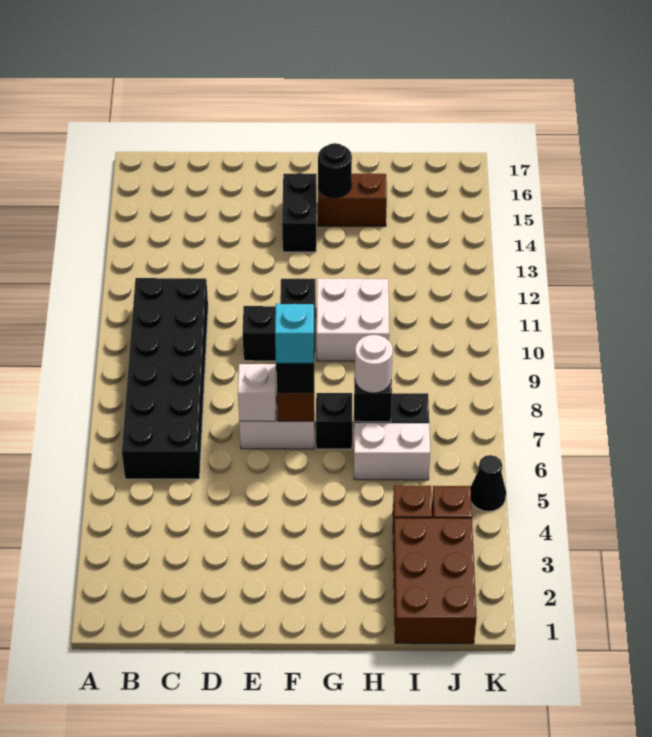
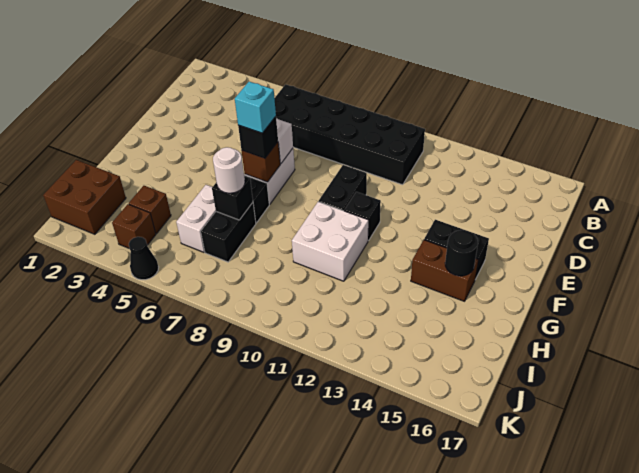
brown brick G15:H15 level 1 -> brown brick G14:G15 level 1
brown brick I1:J3 level 1 -> brown brick I1:J2 level 1

